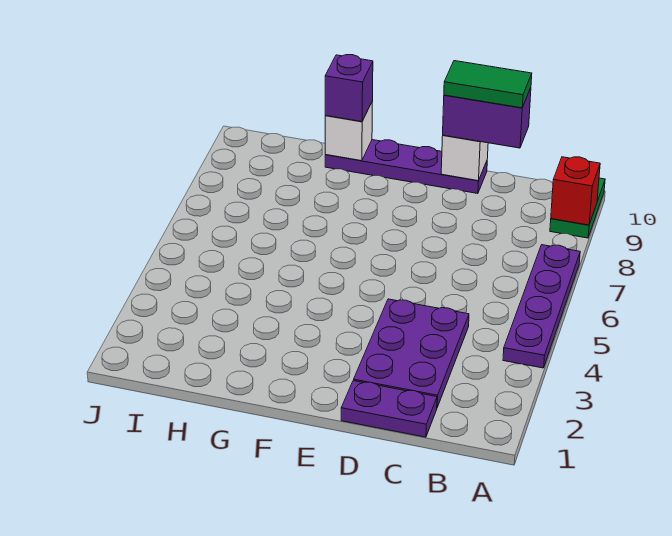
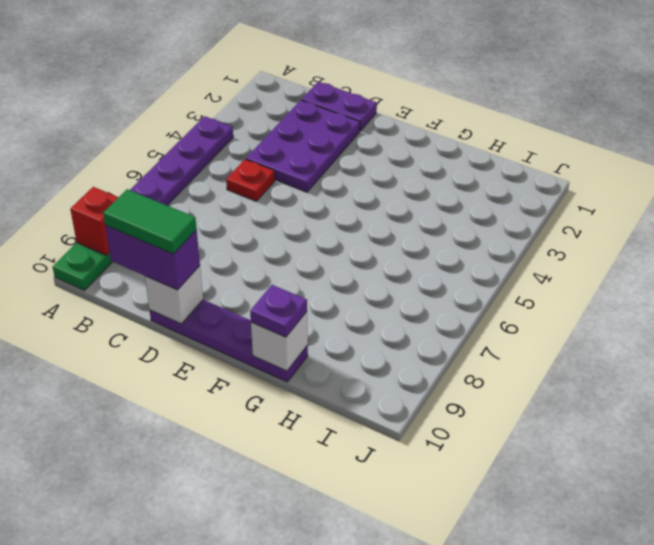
none -> red plate C5 level 1
purple brick G10 level 3 -> purple plate G10 level 3

